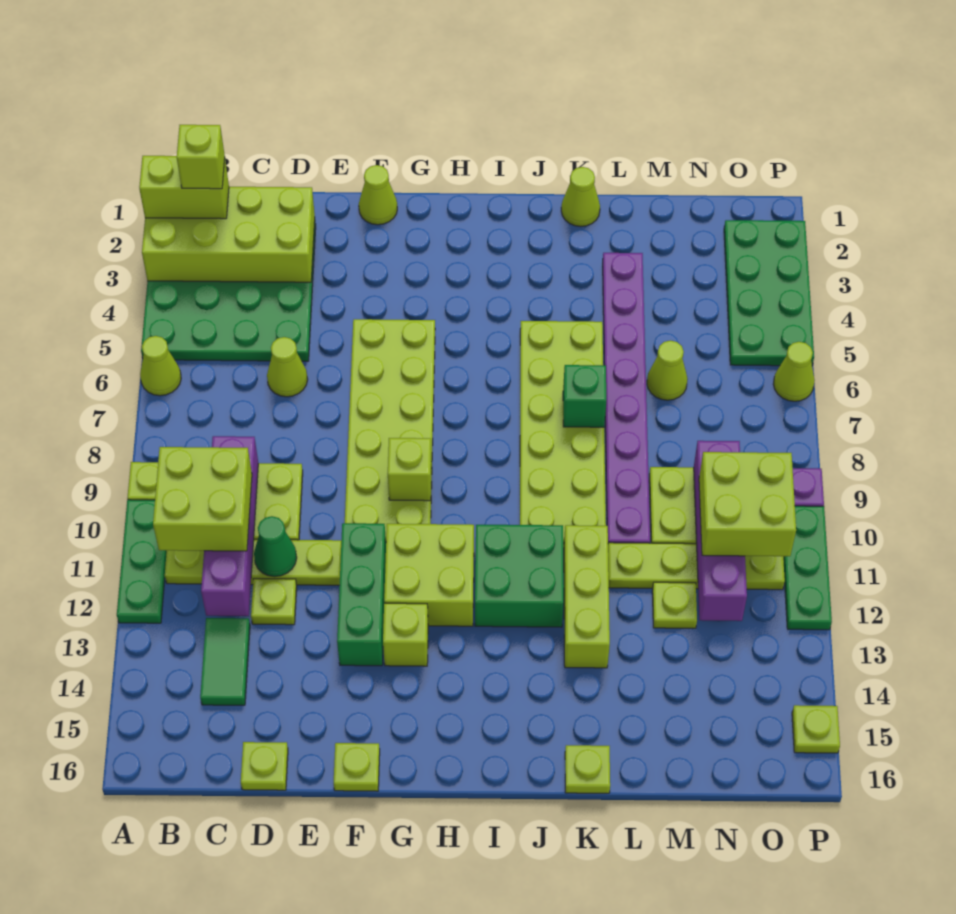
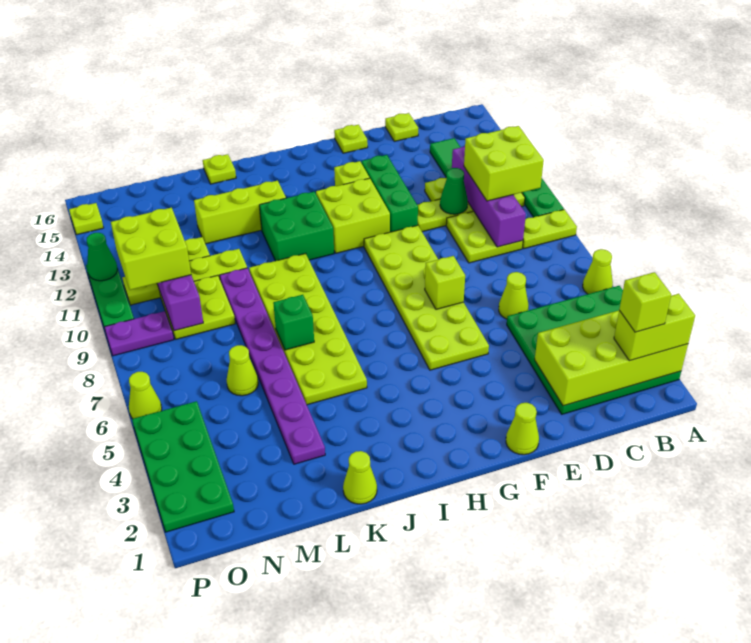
lime brick G9 level 2 -> lime brick F7 level 2
lime brick K11:K13 level 1 -> lime brick J13:L13 level 1
none -> green cone P12 level 2

